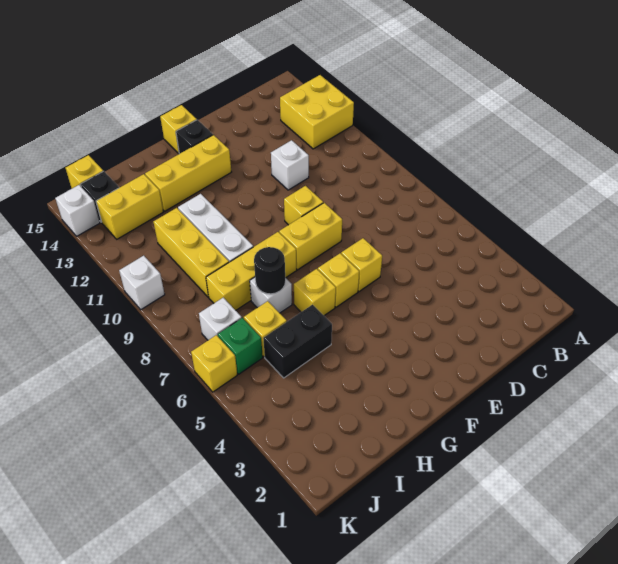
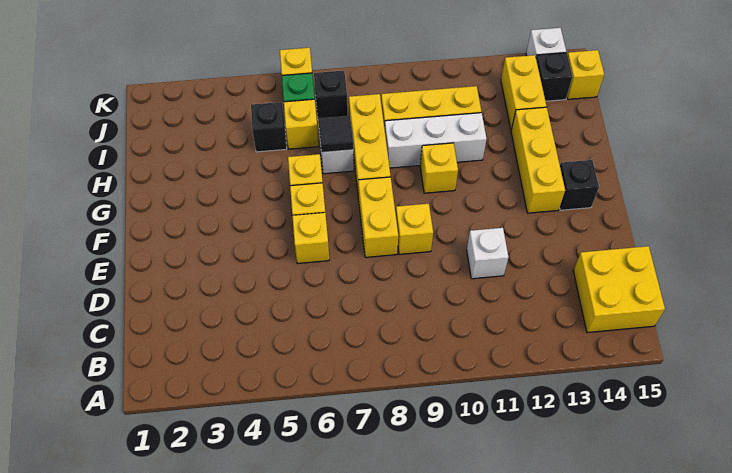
yellow brick A12:B13 level 1 -> yellow brick B14:C15 level 1
yellow brick F15 level 1 -> yellow brick G10 level 1
black brick H5:I5 level 1 -> black brick I5 level 1
black round brick H7 level 2 -> black tile H7 level 2
white brick J7 level 1 -> black brick J7 level 1
white brick K10 level 1 -> none

